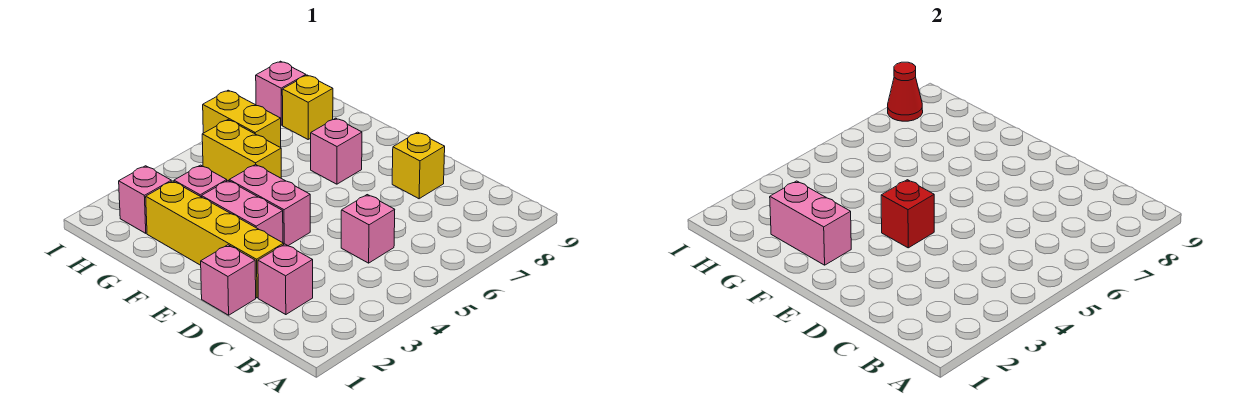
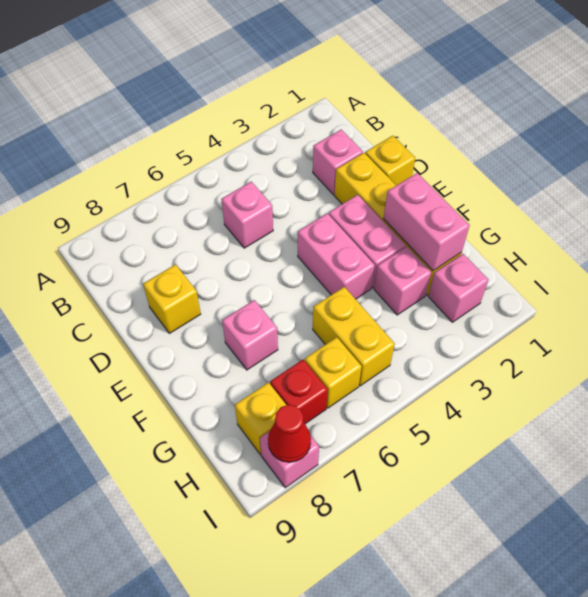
pink brick D1 level 1 -> yellow brick D1 level 1
red brick E4 level 2 -> red brick H7 level 1
yellow brick H6:I6 level 1 -> yellow brick H6 level 1

